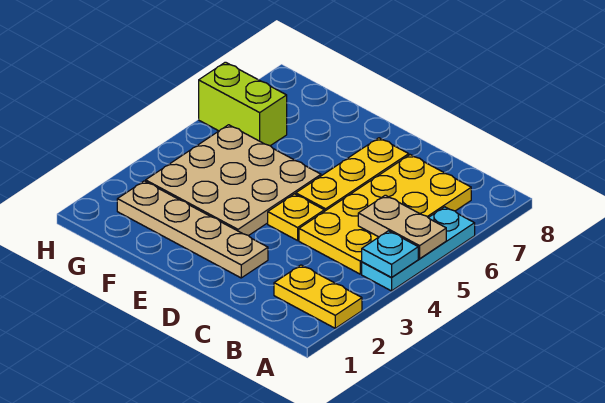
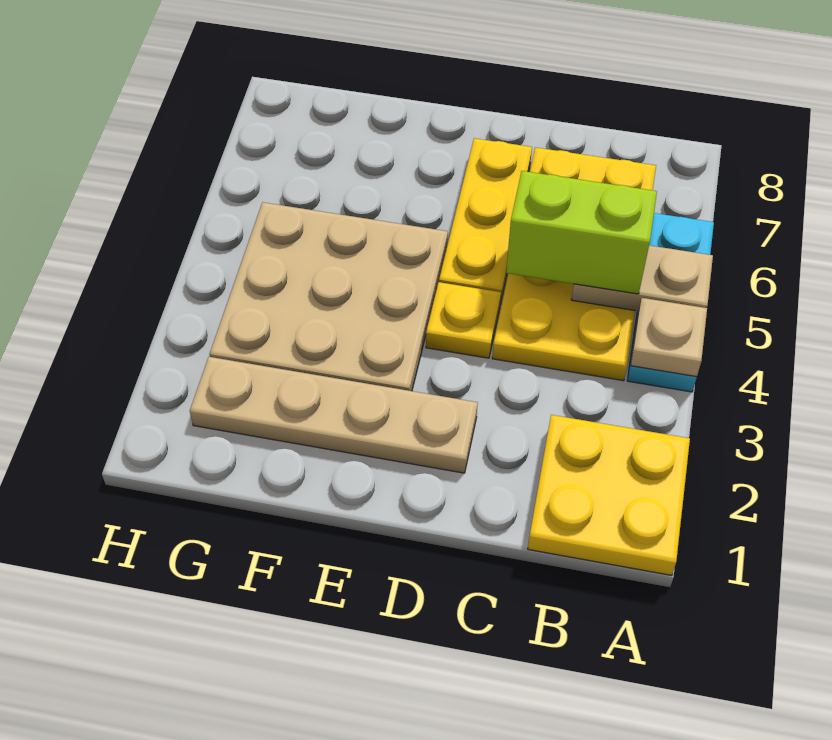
yellow plate A2:B2 level 1 -> yellow plate A1:B2 level 1
cyan plate A4 level 2 -> tan plate A4 level 2
lime brick G6:H6 level 1 -> lime brick B5:C5 level 3

